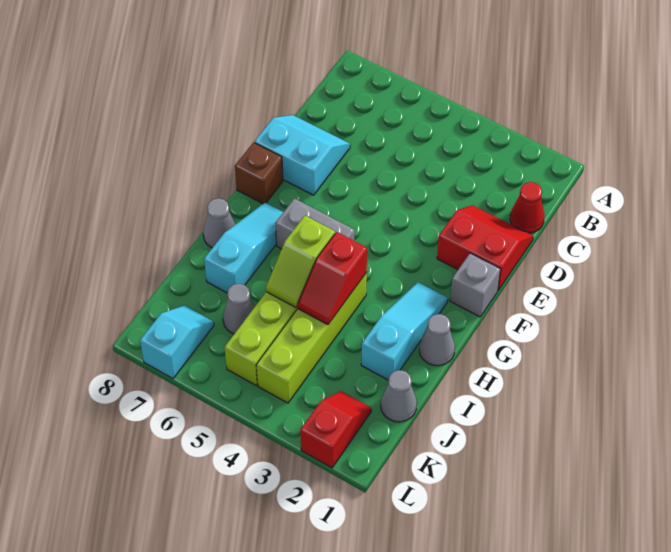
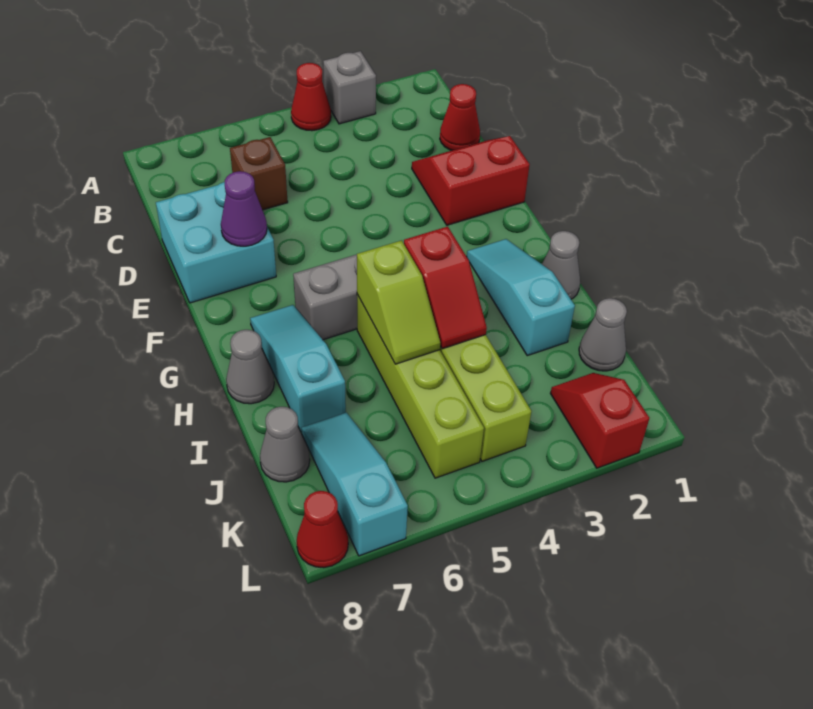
none -> red cone A4 level 1
cyan slope D7:E8 level 1 top E -> cyan brick D7:E8 level 1
none -> purple cone E7 level 2
grey brick F1 level 1 -> grey brick A3 level 1
brown brick F8 level 1 -> brown brick C6 level 1
grey cone J6 level 1 -> grey cone J8 level 1
cyan slope K7:L7 level 1 top L -> cyan slope J7:L7 level 1 top L
none -> red cone L8 level 1

